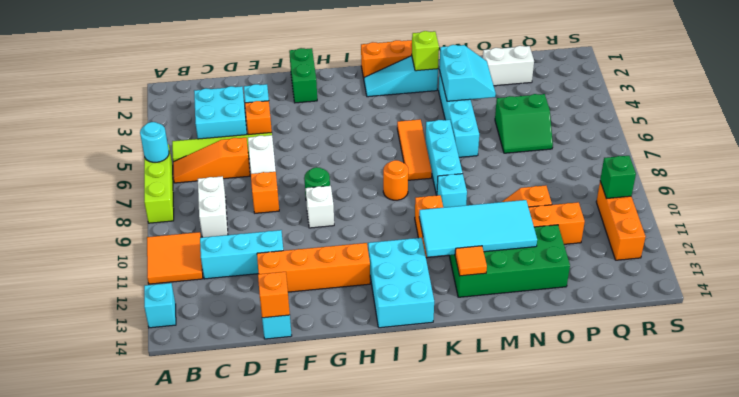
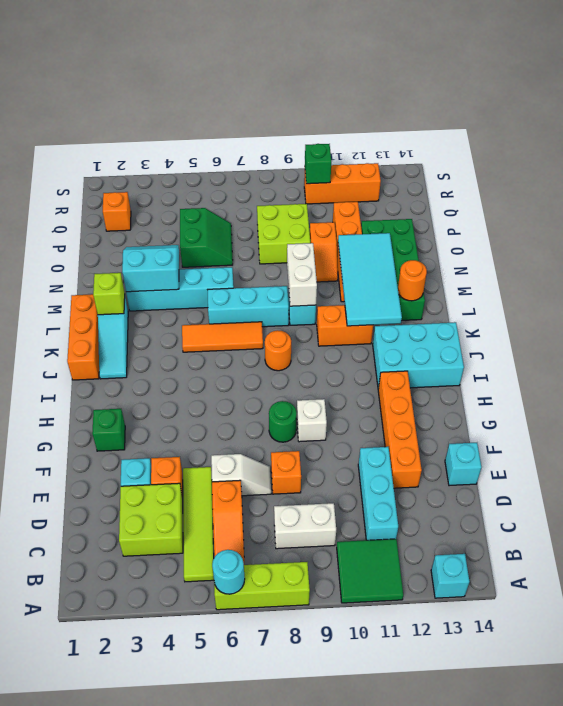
orange tile A10:B11 level 1 -> green tile A10:B11 level 1
cyan brick C3:D4 level 1 -> lime brick C3:D4 level 1
orange brick E14 level 2 -> orange brick Q2 level 1
green brick G1:G2 level 1 -> green brick G2 level 1
orange tile L13 level 2 -> orange round brick L13 level 2
white brick O2:P2 level 1 -> white brick L9:M9 level 2
none -> lime brick O8:P9 level 1

